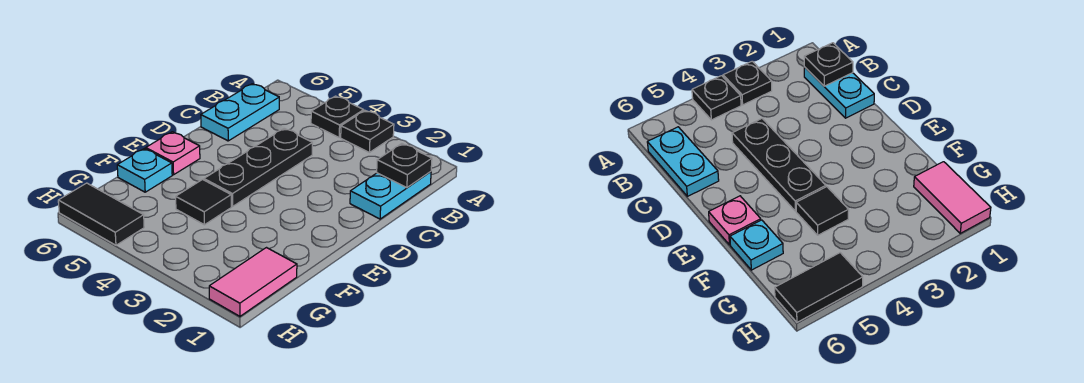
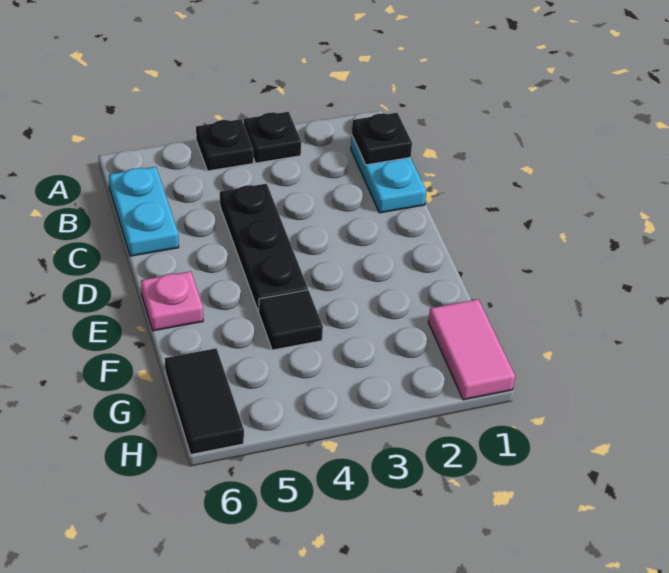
cyan plate F6 level 1 -> none
black tile H5:H6 level 1 -> black tile G6:H6 level 1

